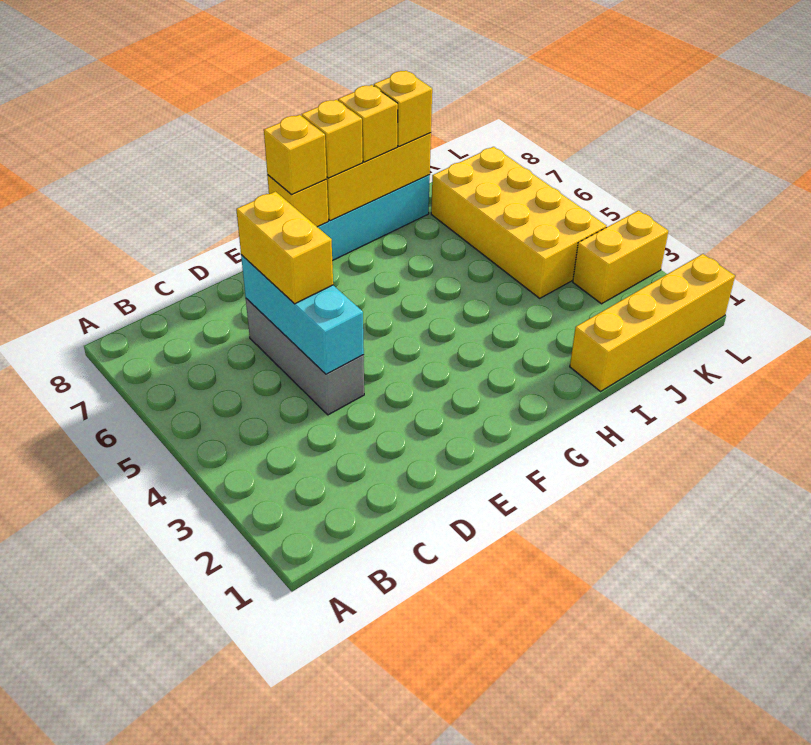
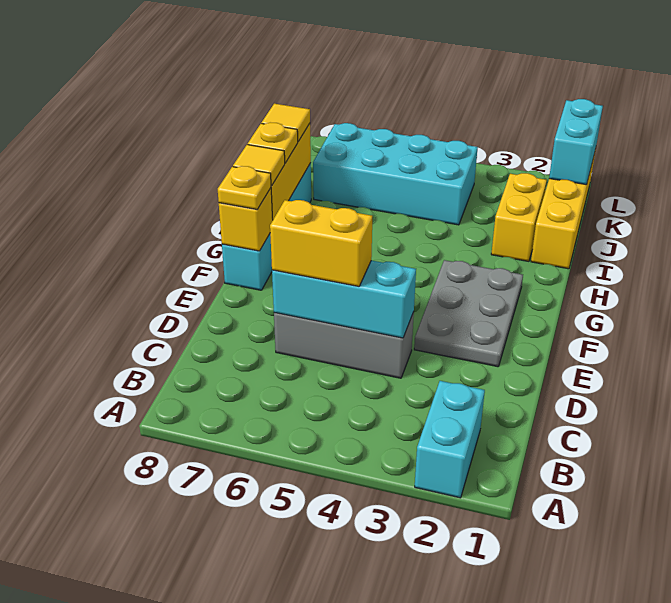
none -> cyan brick A2:B2 level 1
none -> grey plate E2:G3 level 1
yellow brick F8 level 3 -> yellow plate F8 level 3
yellow brick G8 level 3 -> yellow tile G8 level 3
yellow brick H8 level 3 -> yellow plate H8 level 3
yellow brick I8 level 3 -> yellow tile I8 level 3
yellow brick J4:K7 level 1 -> cyan brick J4:K7 level 1
none -> cyan brick K1:L1 level 2
yellow brick K3:L3 level 1 -> yellow brick I2:J2 level 1

